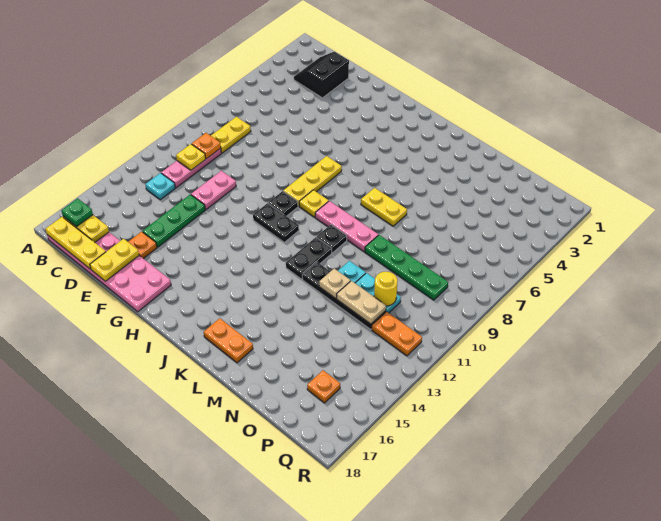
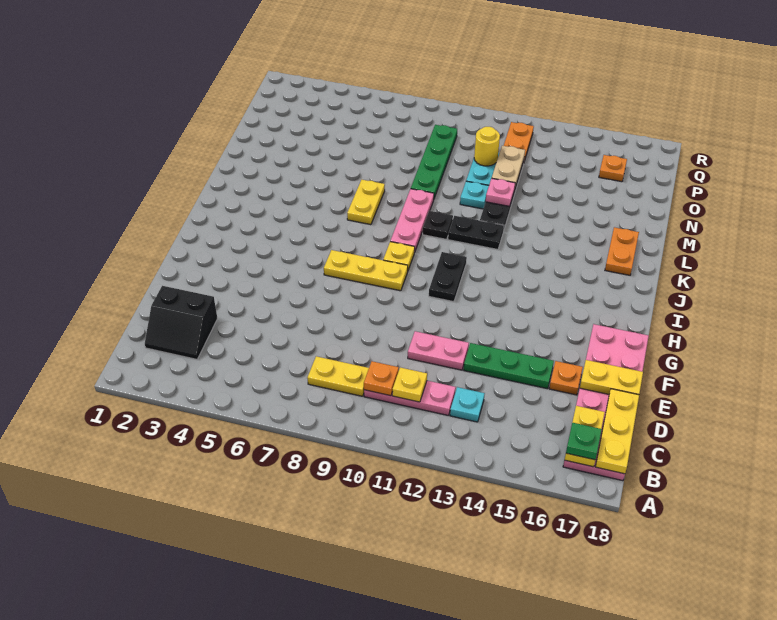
black plate H10 level 1 -> none
tan plate M12 level 2 -> pink plate M12 level 2

